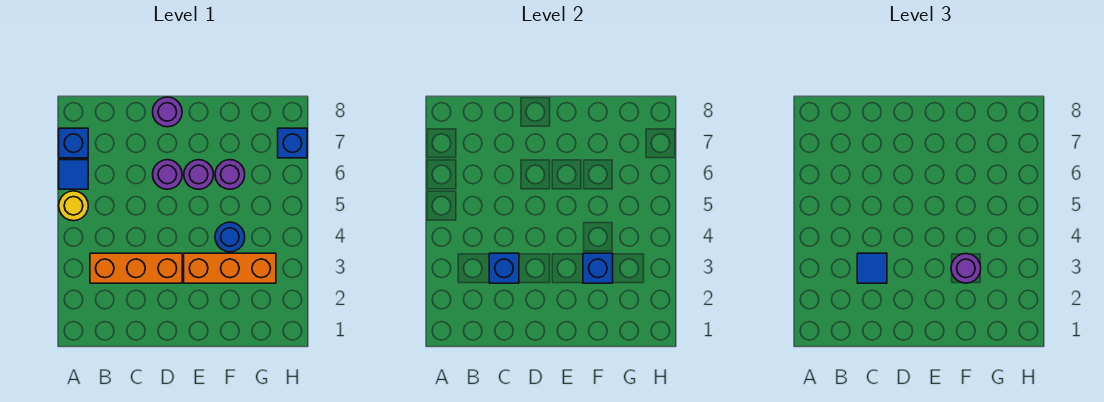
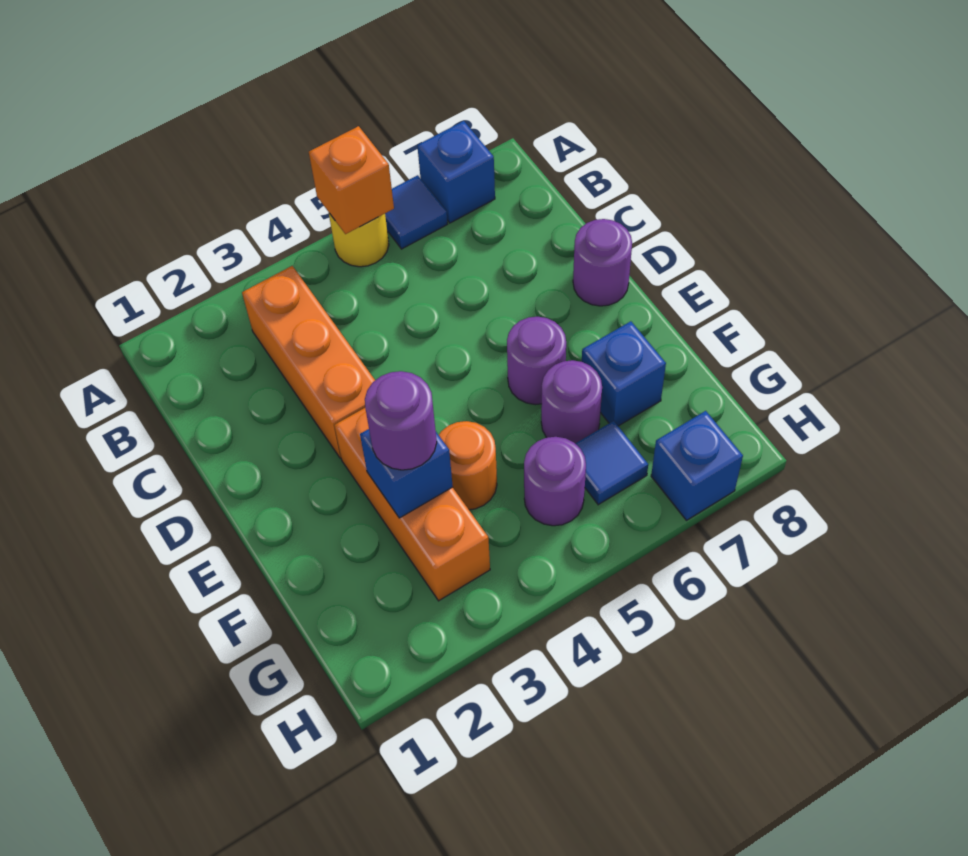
none -> orange brick A5 level 2
blue brick C3 level 2 -> blue brick F7 level 1
blue tile C3 level 3 -> blue tile G6 level 1
purple round brick D6 level 1 -> purple round brick G5 level 1
blue round brick F4 level 1 -> orange round brick F4 level 1

